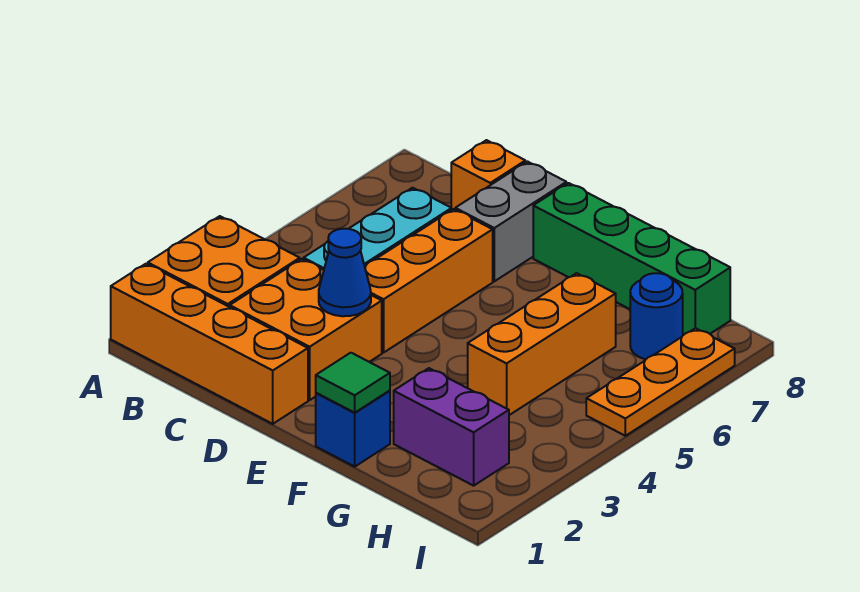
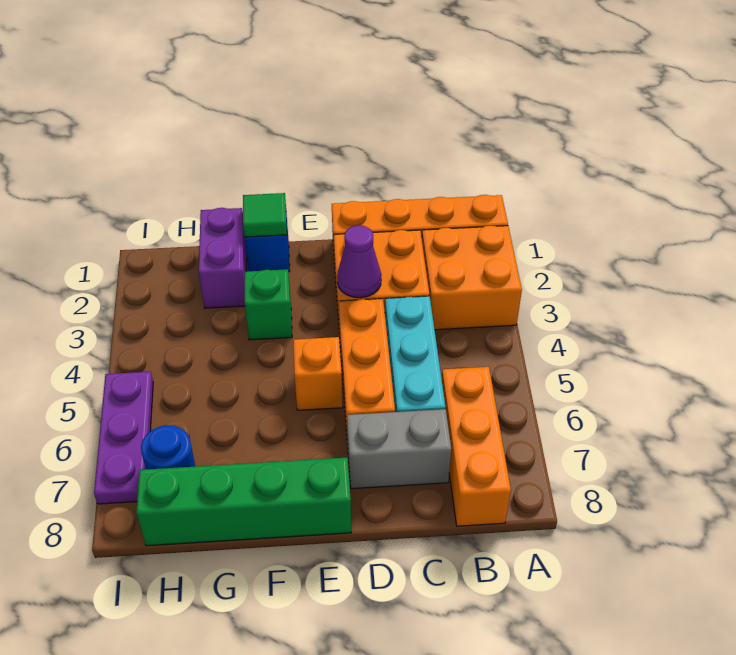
orange brick C8 level 1 -> orange brick E5 level 1
blue cone D3 level 2 -> purple cone D3 level 2
grey brick D7:D8 level 1 -> grey brick C7:D7 level 1
none -> green brick F3 level 1
purple brick G2:H2 level 1 -> purple brick G1:G2 level 1
orange brick G4:G6 level 1 -> orange brick B6:B8 level 1
orange plate I5:I7 level 1 -> purple plate I5:I7 level 1

